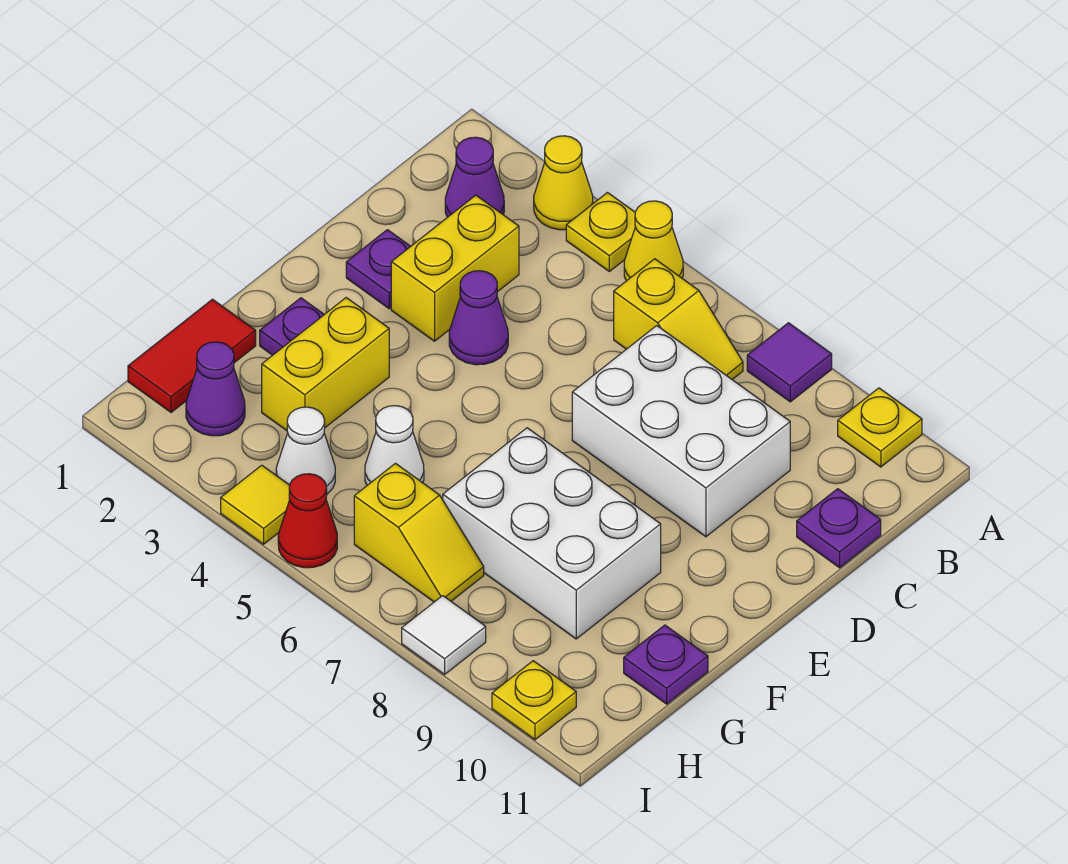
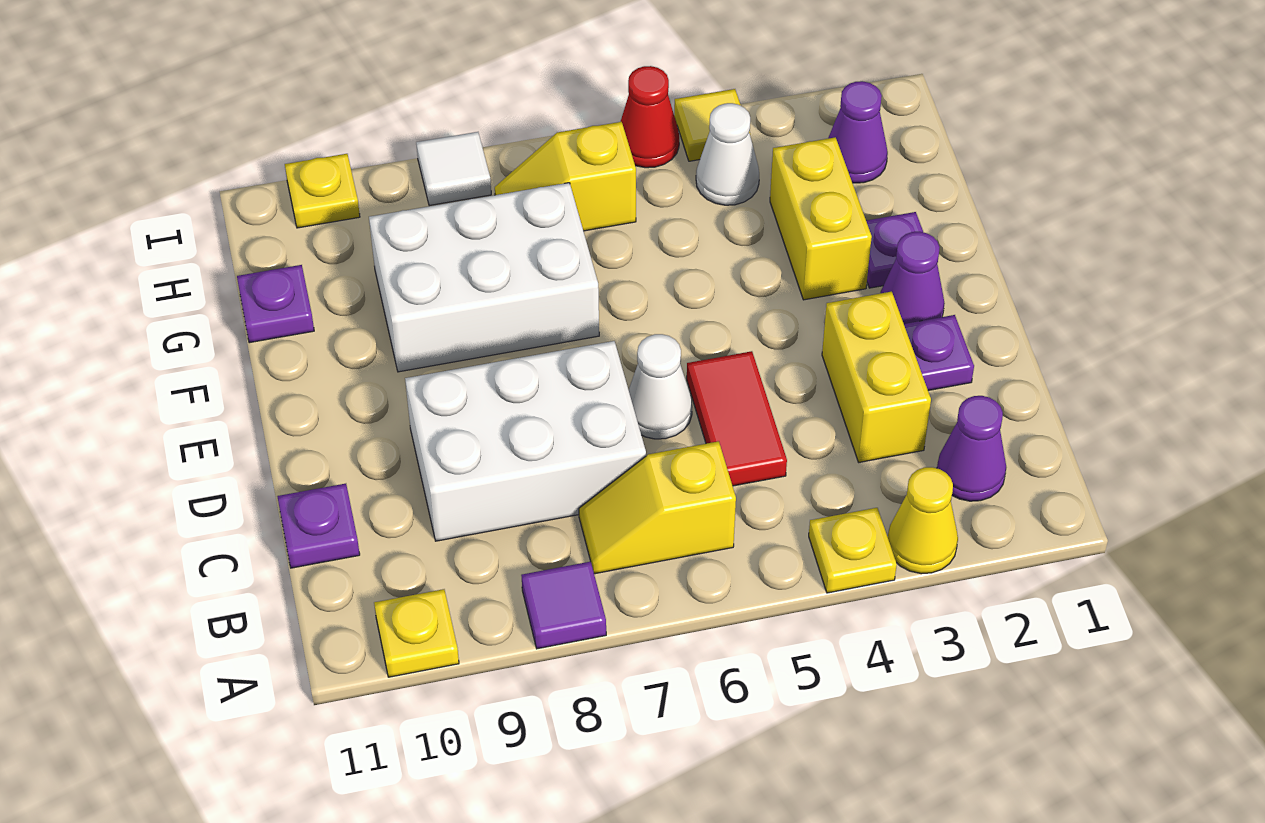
yellow cone A5 level 1 -> none
purple cone D4 level 1 -> purple cone E2 level 1
red tile G1:H1 level 1 -> red tile C5:D5 level 1
white cone G5 level 1 -> white cone D6 level 1

